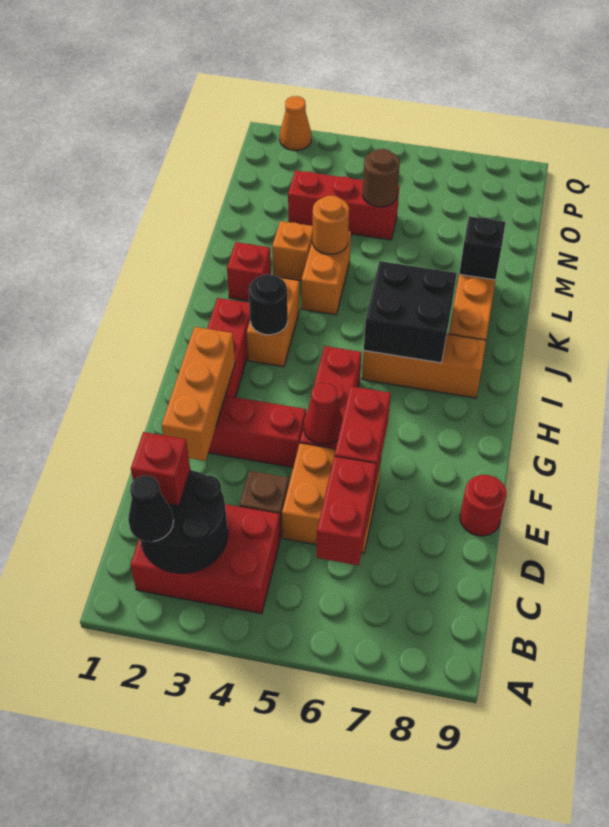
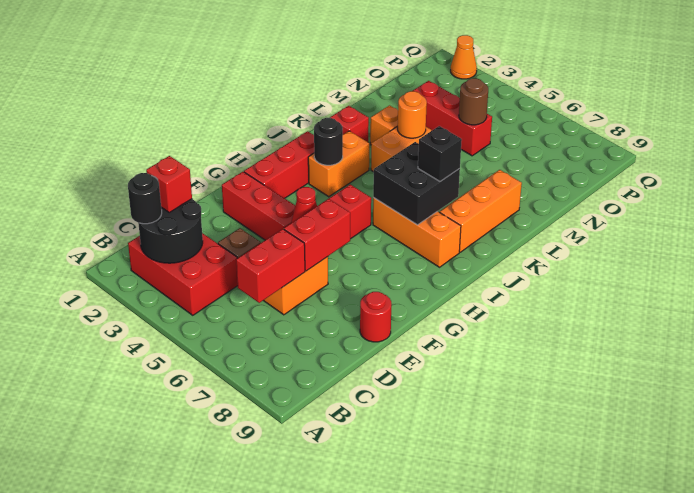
black cone B2 level 3 -> black round brick B2 level 3
orange brick E2:G2 level 2 -> none
black brick L8 level 2 -> black brick J7 level 3

